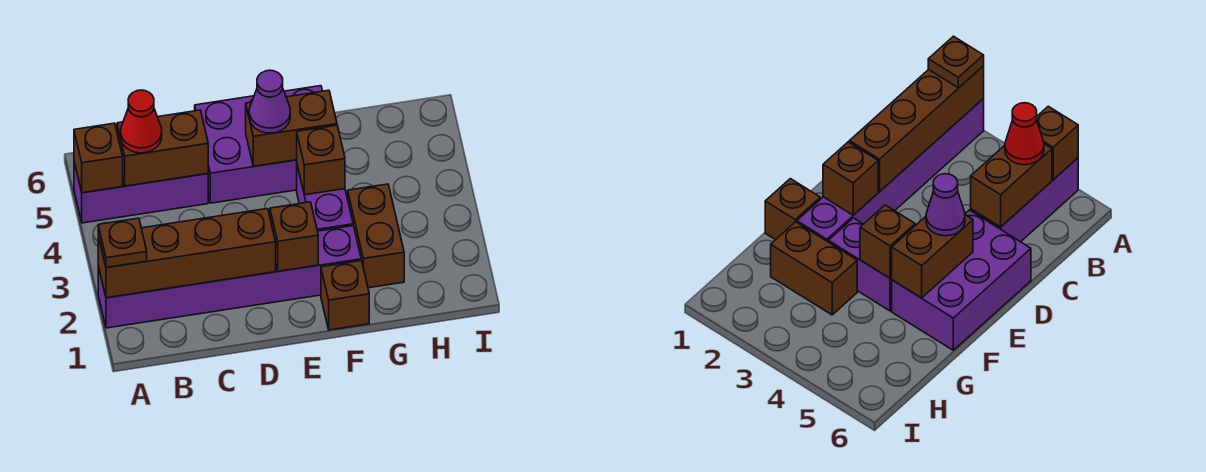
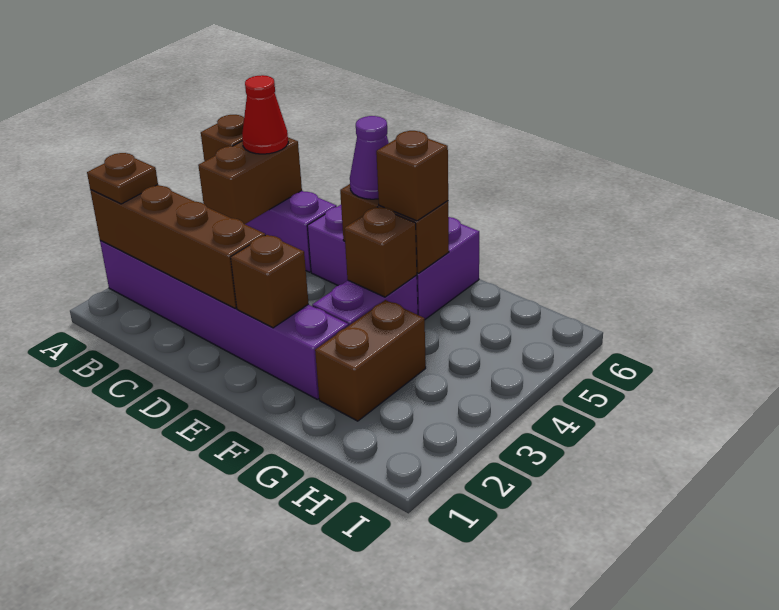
brown brick B5:C5 level 2 -> brown brick B4:B5 level 2
brown brick F1 level 1 -> brown brick F5 level 3

